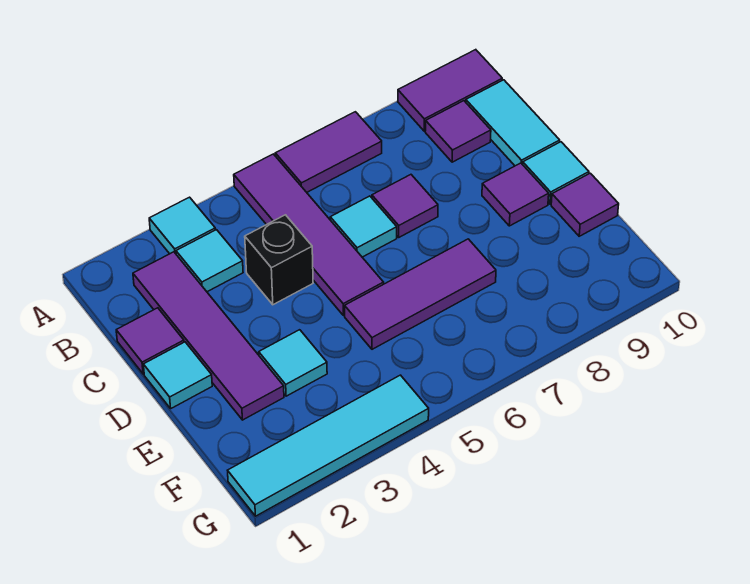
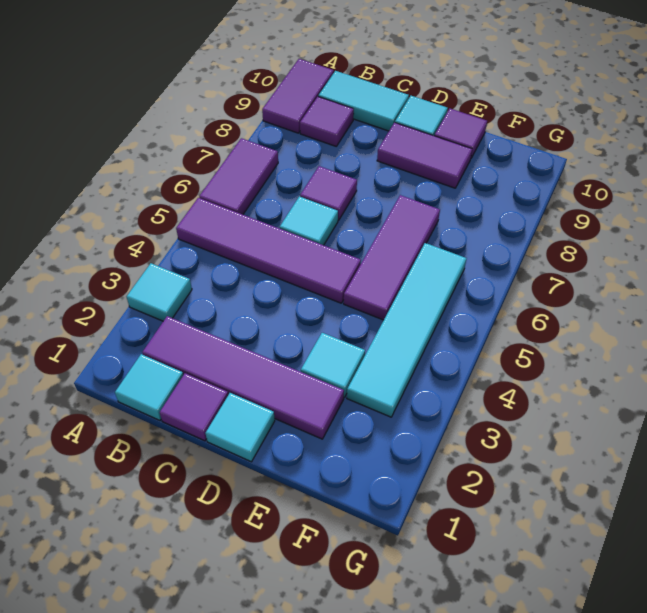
cyan tile B3 level 1 -> cyan tile B1 level 1
black brick C4 level 1 -> none
purple tile D9 level 1 -> purple tile D9:E9 level 1
cyan tile G1:G4 level 1 -> cyan tile F3:F6 level 1

